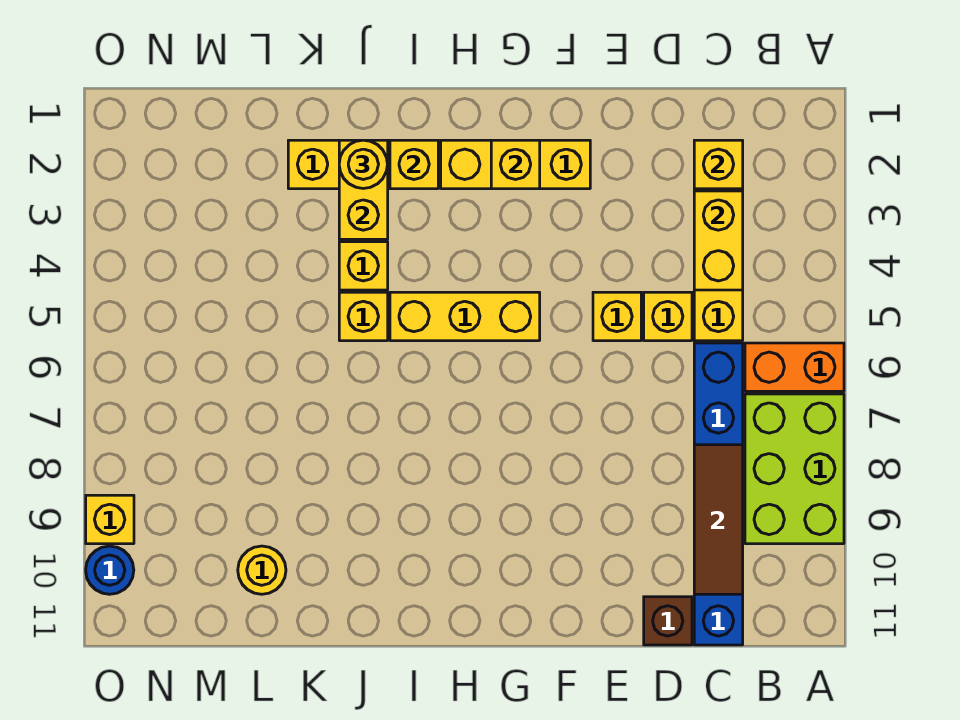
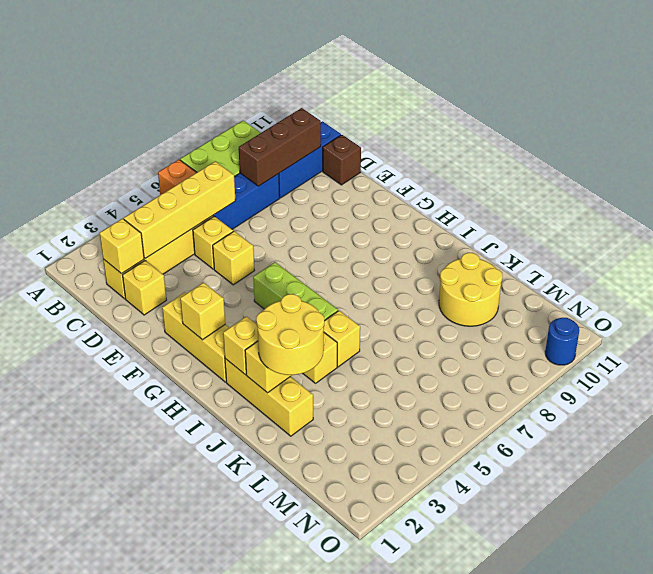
yellow brick C3:C4 level 2 -> yellow brick C3:C6 level 2
brown tile C8:C10 level 2 -> brown brick C8:C10 level 2
yellow brick G5:I5 level 1 -> lime brick G5:I5 level 1
yellow round brick J2 level 3 -> yellow round brick J2:K3 level 3
yellow round brick L10 level 1 -> yellow round brick K9:L10 level 1
yellow brick O9 level 1 -> yellow brick D2 level 1

